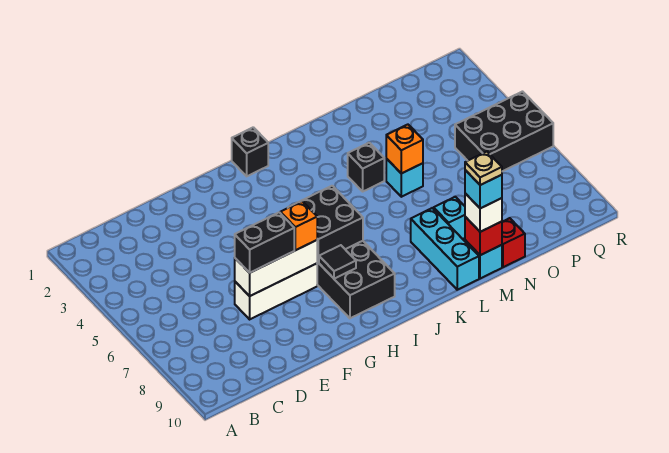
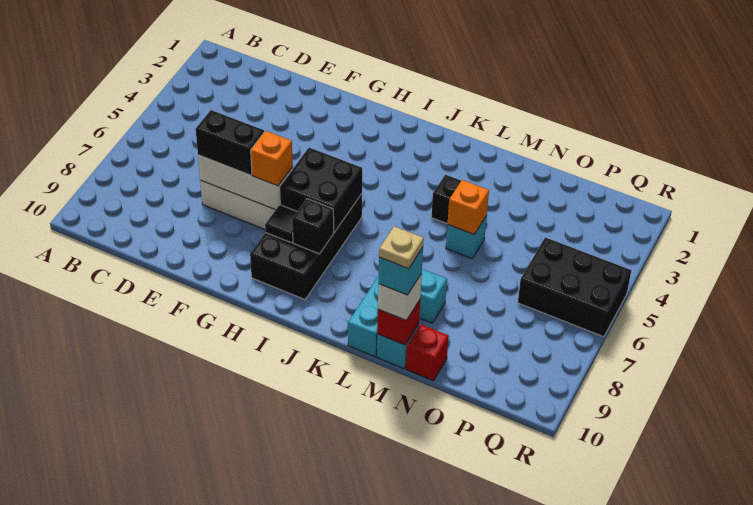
black brick I1 level 1 -> black brick I8 level 2

